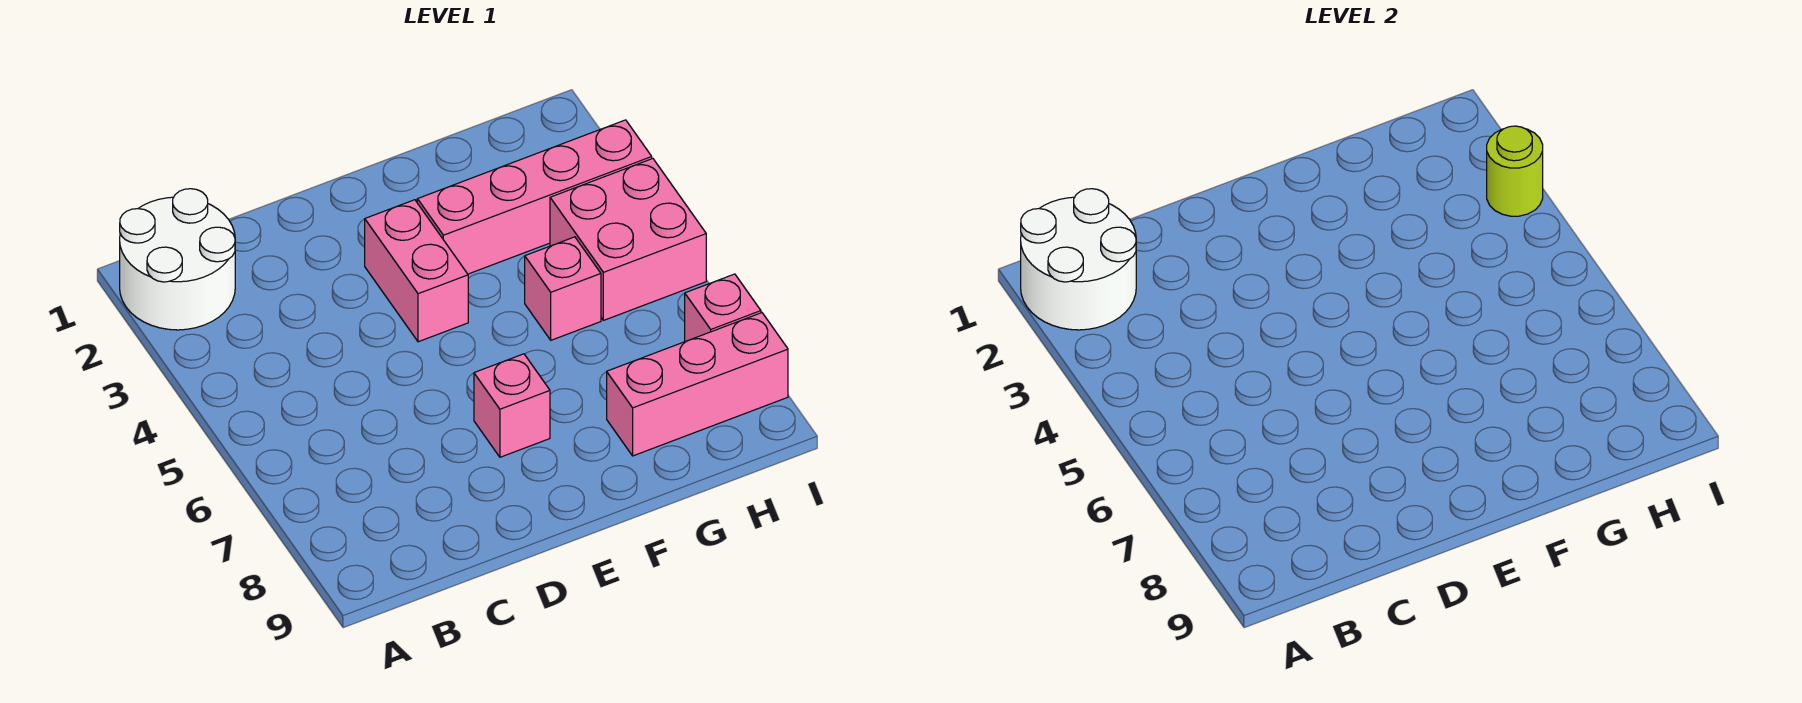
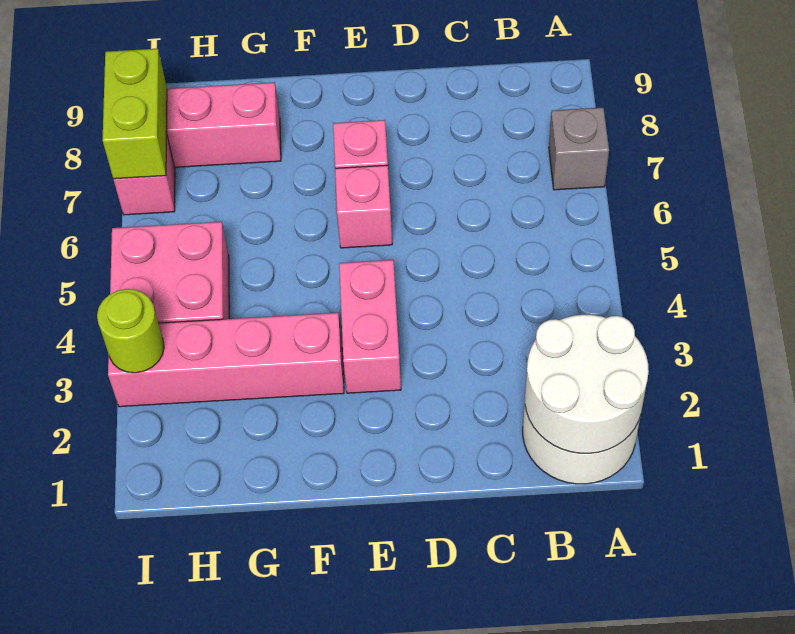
none -> grey brick A7 level 1
pink brick G5 level 1 -> pink brick E6 level 1
none -> lime brick I7:I8 level 2

